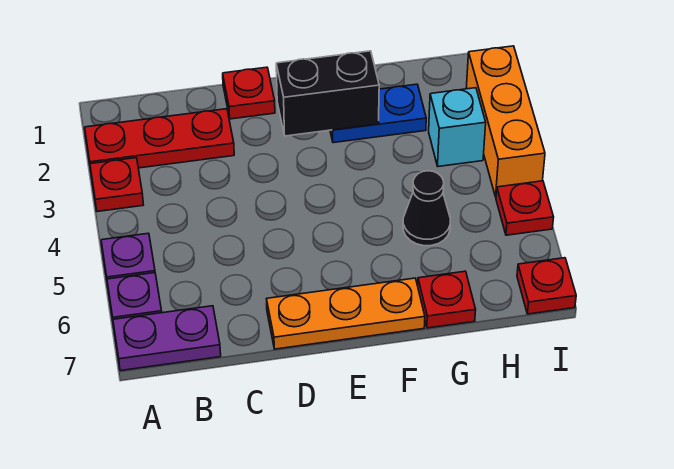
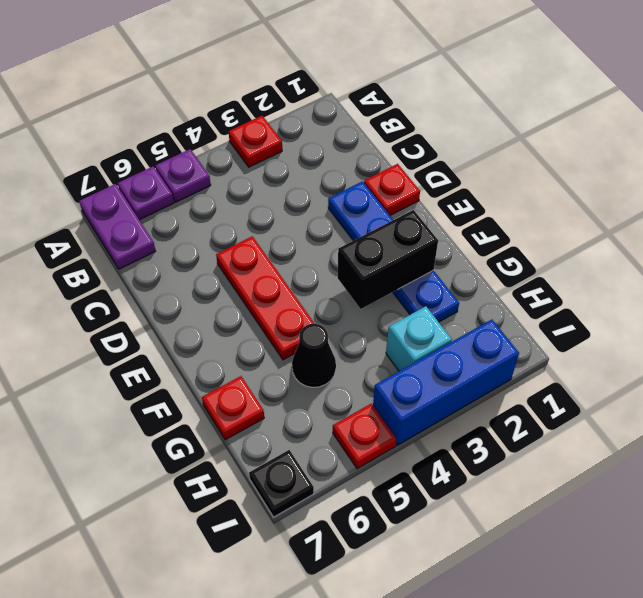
red plate A2:C2 level 1 -> red plate D5:F5 level 1
orange plate D7:F7 level 1 -> none
black brick E2:F2 level 2 -> black brick F2:F3 level 2
blue plate F2:G2 level 1 -> blue plate D2:G2 level 1
orange brick I2:I4 level 1 -> blue brick I2:I4 level 1
red plate I7 level 1 -> black plate I7 level 1

